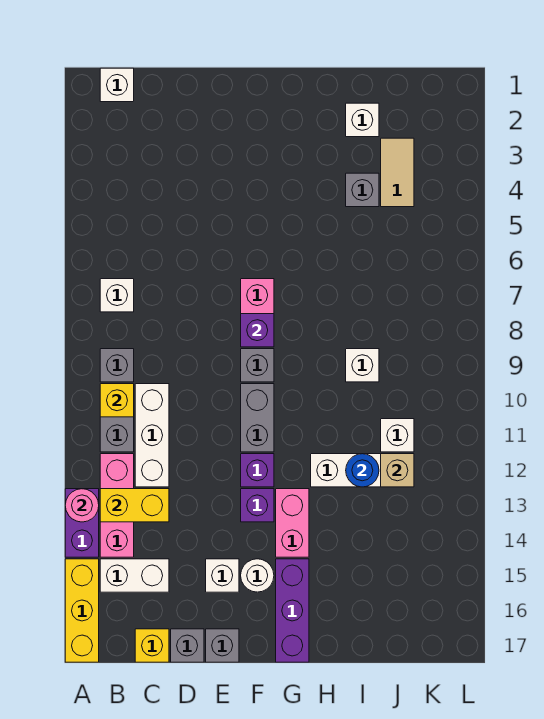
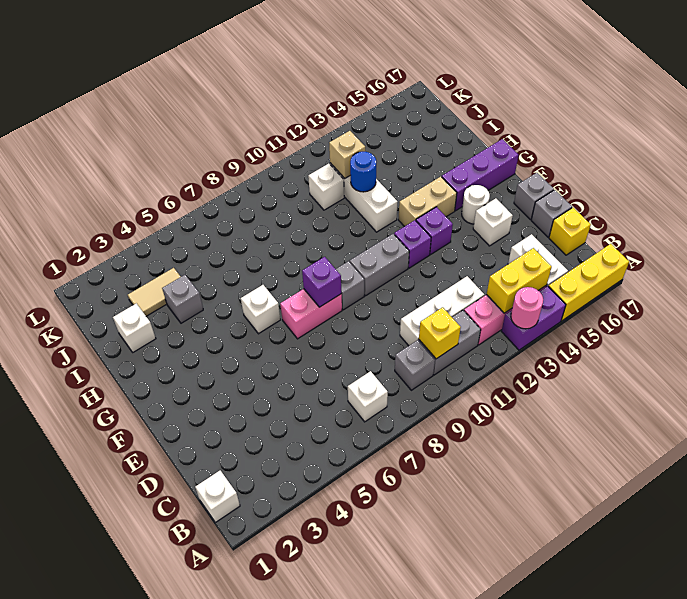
yellow brick B13:C13 level 2 -> yellow brick B13:B14 level 2
pink brick G13:G14 level 1 -> tan brick G13:G14 level 1
white brick I9 level 1 -> white brick G6 level 1

